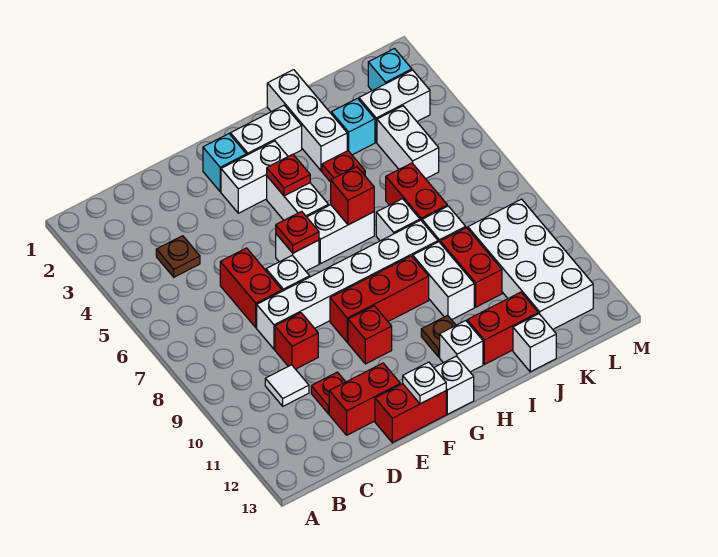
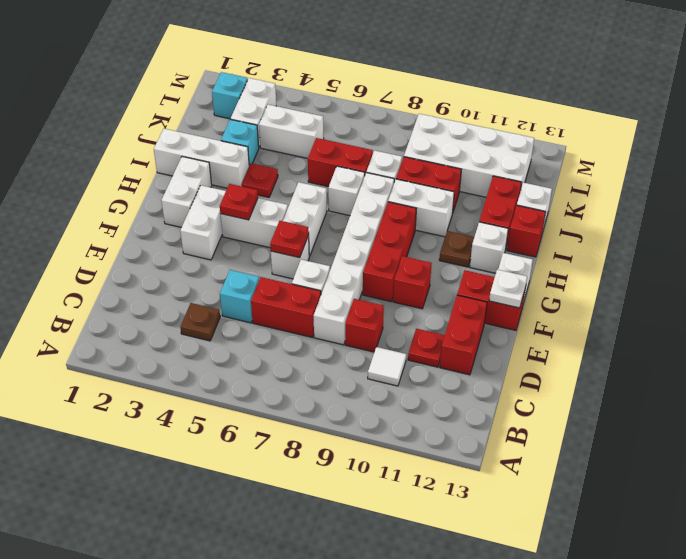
red brick E13:F13 level 1 -> red brick F12:F13 level 1
cyan brick F2 level 1 -> cyan brick D5 level 1
red brick H6 level 2 -> red brick I13 level 1

